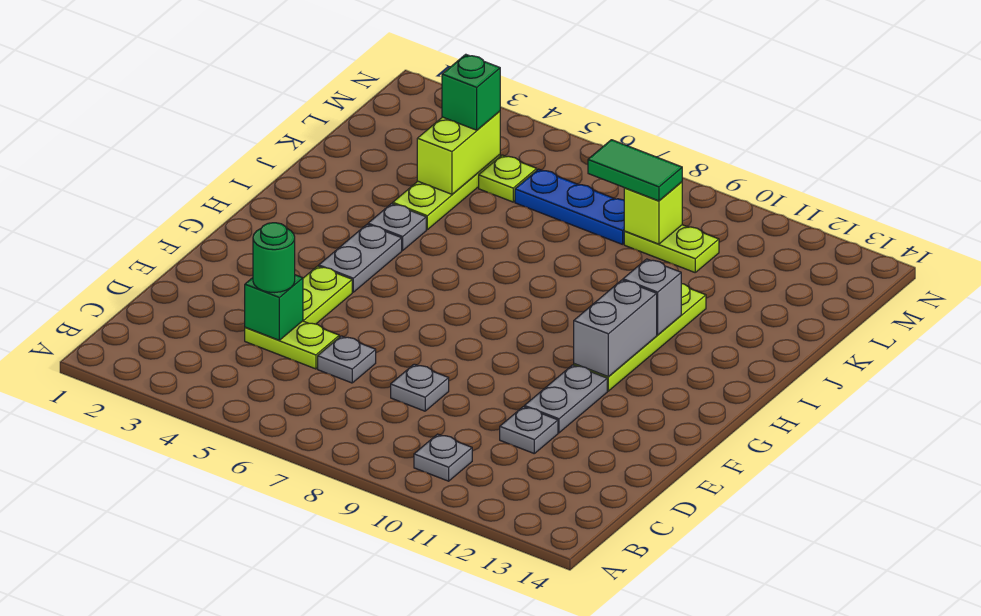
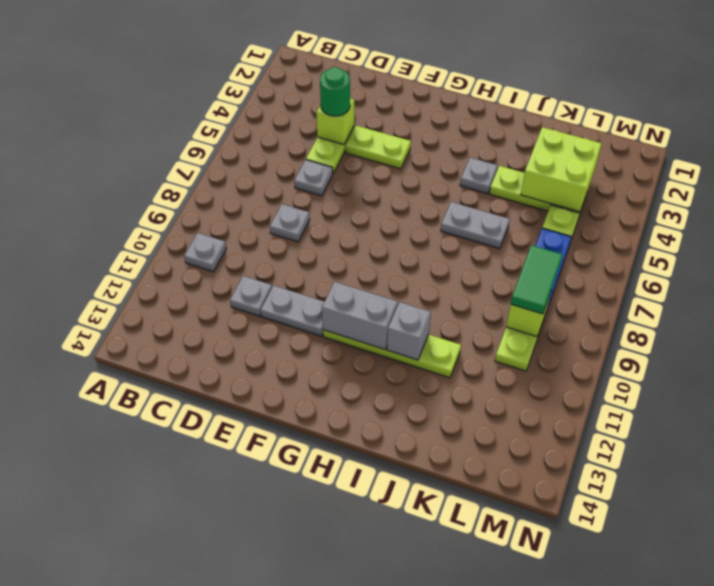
green brick D4 level 2 -> lime brick D4 level 2
grey plate G4:H4 level 1 -> grey plate I6:J6 level 1
lime brick K4:L4 level 2 -> lime brick K3:L4 level 2
green brick L4 level 3 -> none

